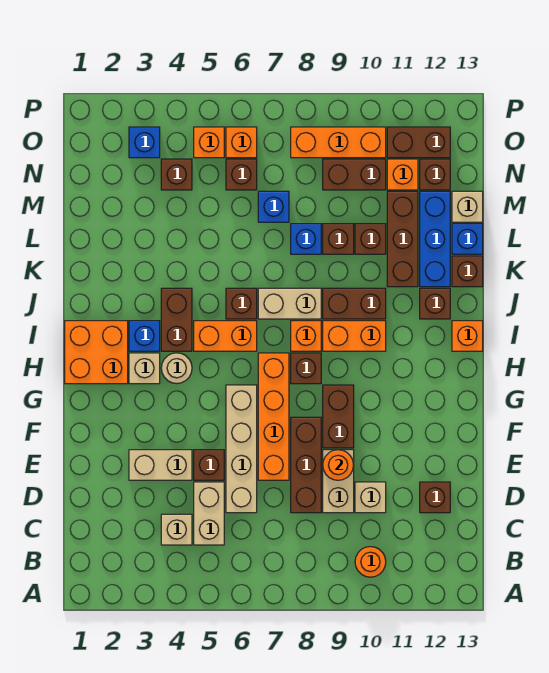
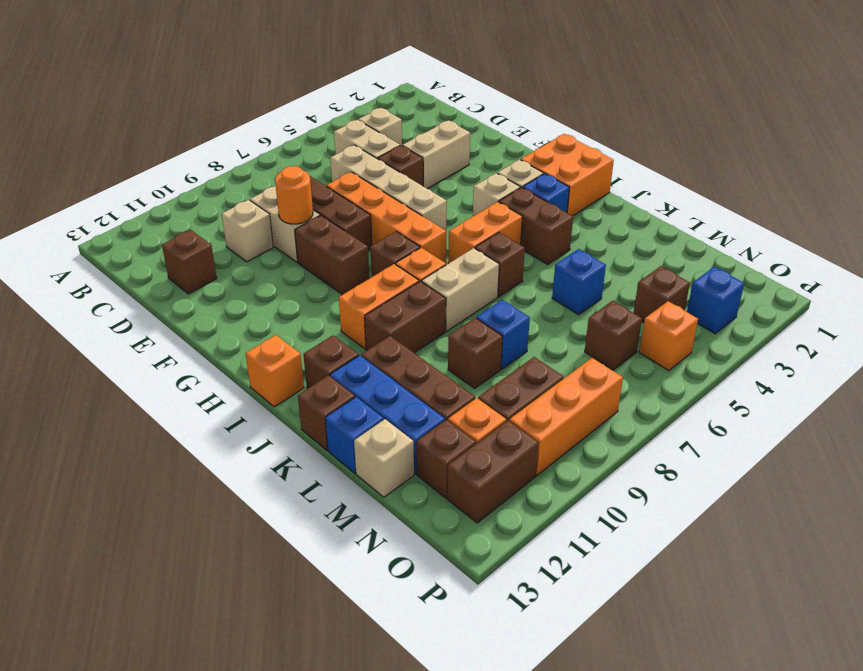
orange round brick B10 level 1 -> none
tan round brick H4 level 1 -> tan brick H4 level 1
brown brick L10 level 1 -> none
blue brick M7 level 1 -> blue brick L5 level 1
orange brick O6 level 1 -> none

